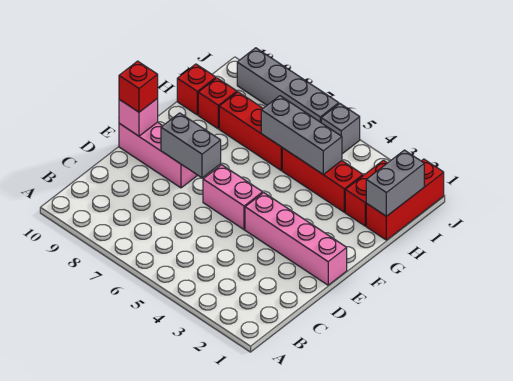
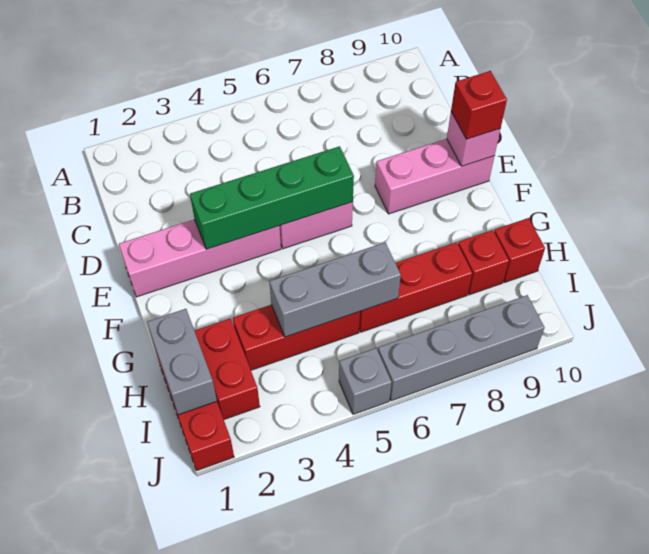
none -> green brick E3:E6 level 2
grey brick E7:E8 level 2 -> none

